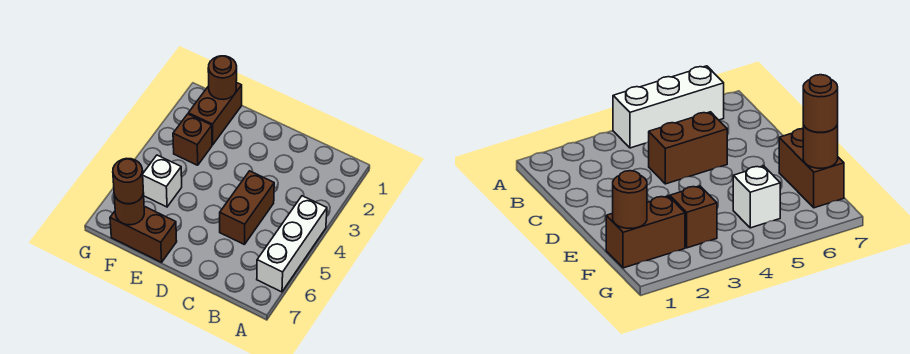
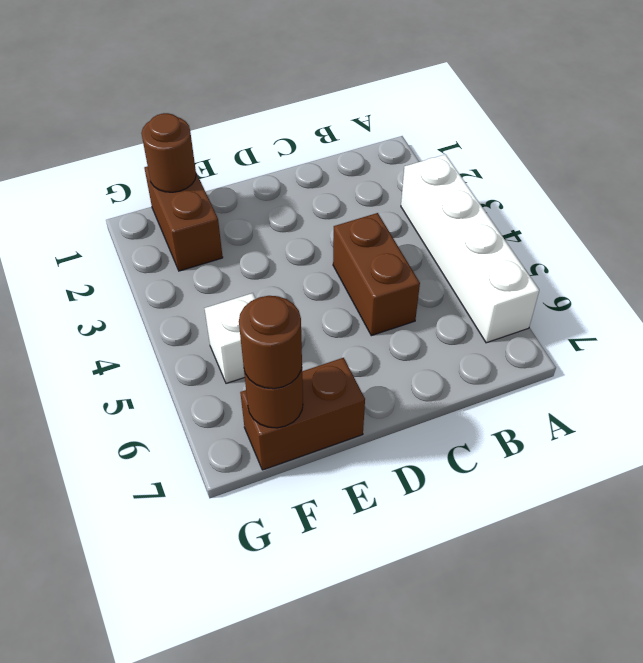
white brick A4:A6 level 1 -> white brick A3:A6 level 1
brown brick F3 level 1 -> none

